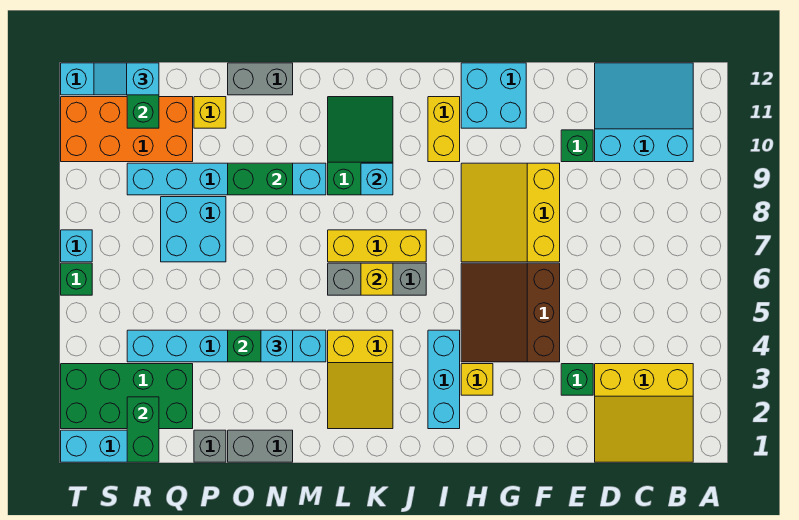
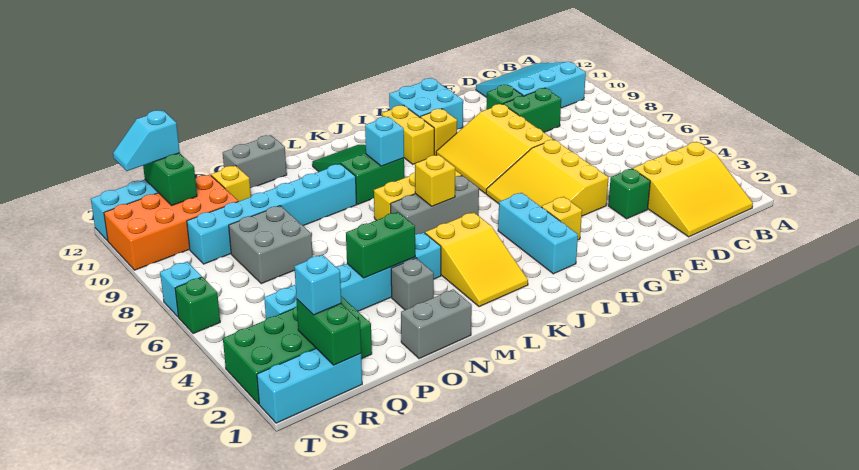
brown slope F4:H6 level 1 top F -> yellow slope F4:H6 level 1 top F
none -> yellow brick H10 level 1
cyan brick N4 level 3 -> cyan brick R2 level 3
green brick N9:O9 level 2 -> green brick D9:E9 level 1
grey brick P1 level 1 -> grey brick N3 level 1
cyan brick P7:Q8 level 1 -> grey brick P7:Q8 level 1

